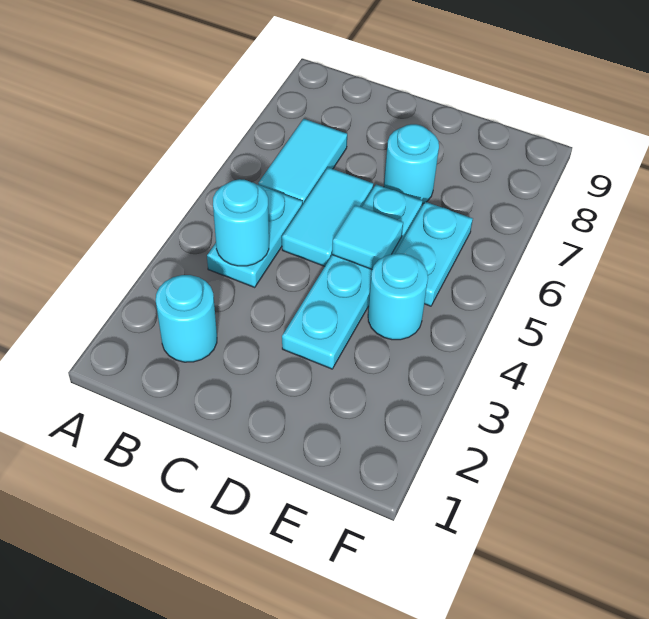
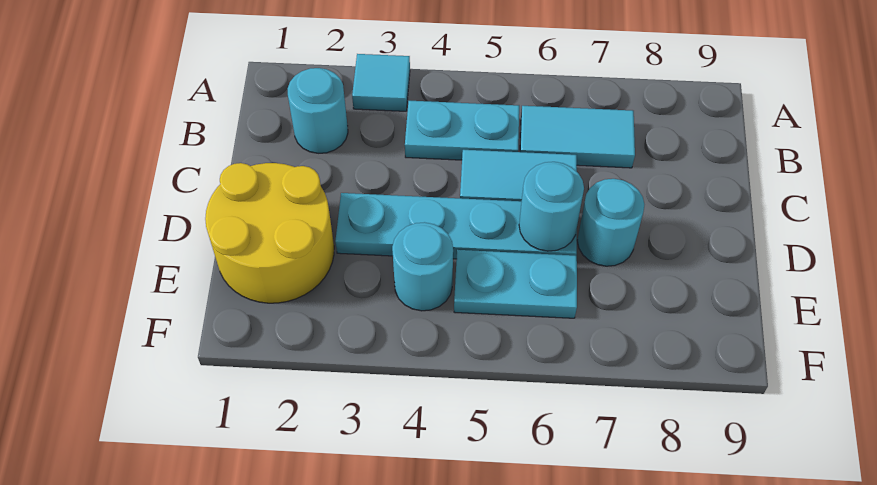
cyan round brick B4 level 2 -> cyan round brick D6 level 2
none -> yellow round brick D1:E2 level 1
cyan tile D5 level 2 -> cyan tile A3 level 1

